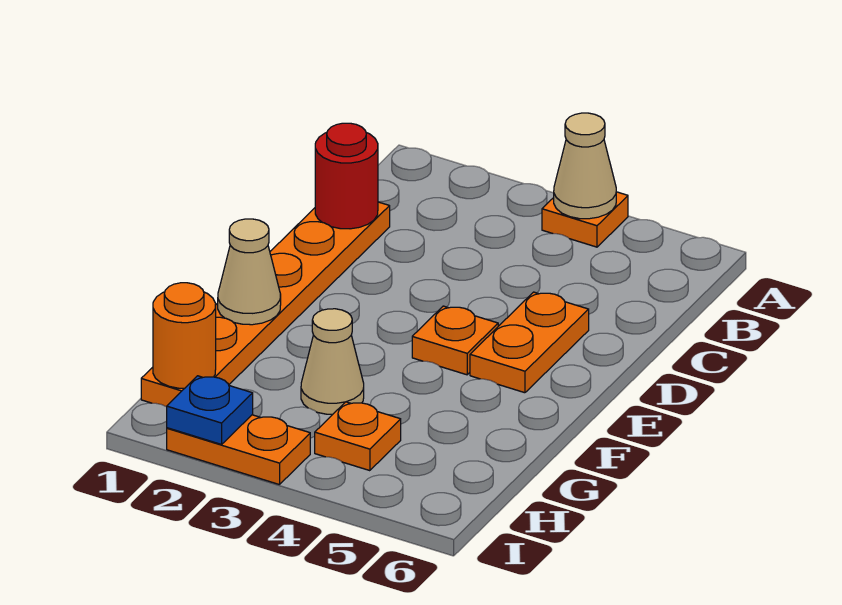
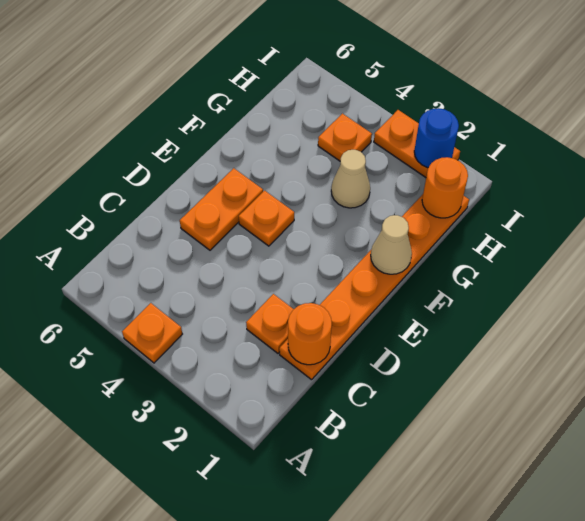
tan cone A4 level 2 -> none
red round brick C1 level 2 -> orange round brick C1 level 2
none -> orange plate C2 level 1
blue plate I2 level 2 -> blue round brick I2 level 2

